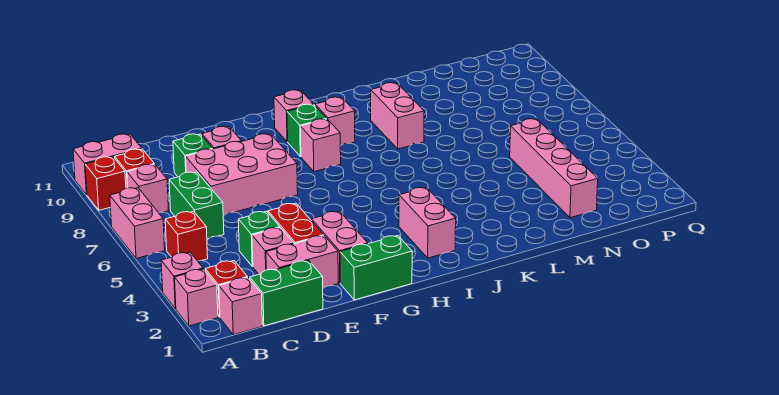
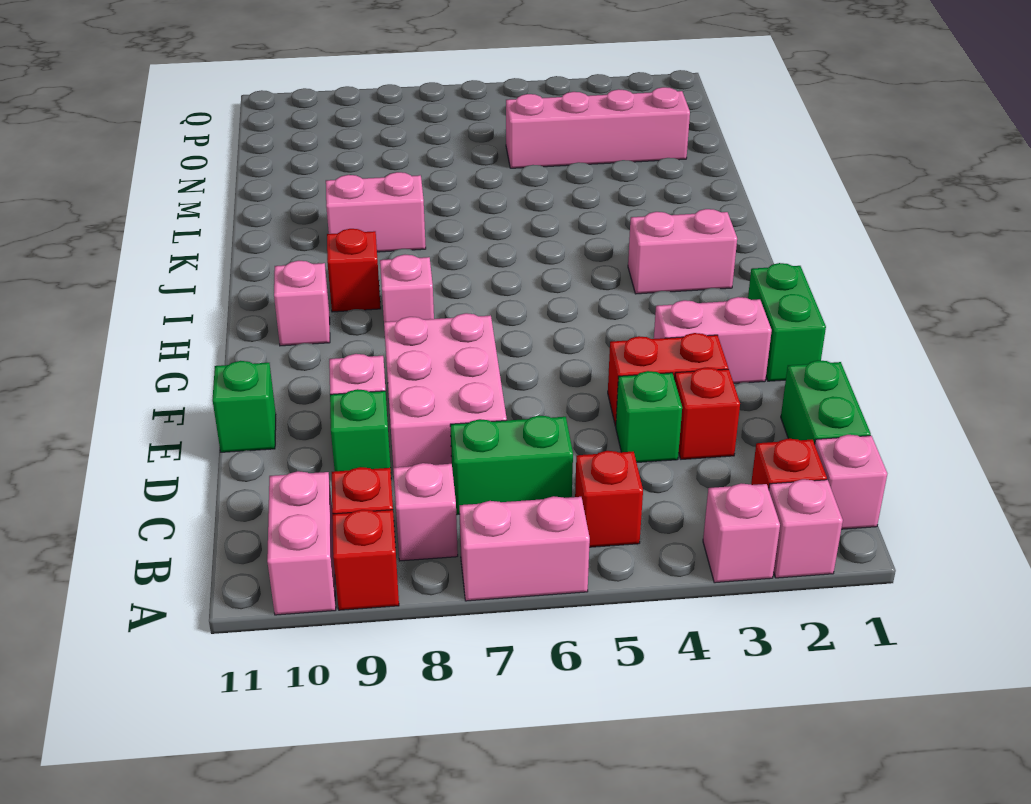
pink brick D2:E2 level 1 -> none
pink brick D3 level 1 -> red brick D3 level 1
green brick H9 level 1 -> green brick E11 level 1
pink brick I9 level 1 -> red brick I9 level 1

